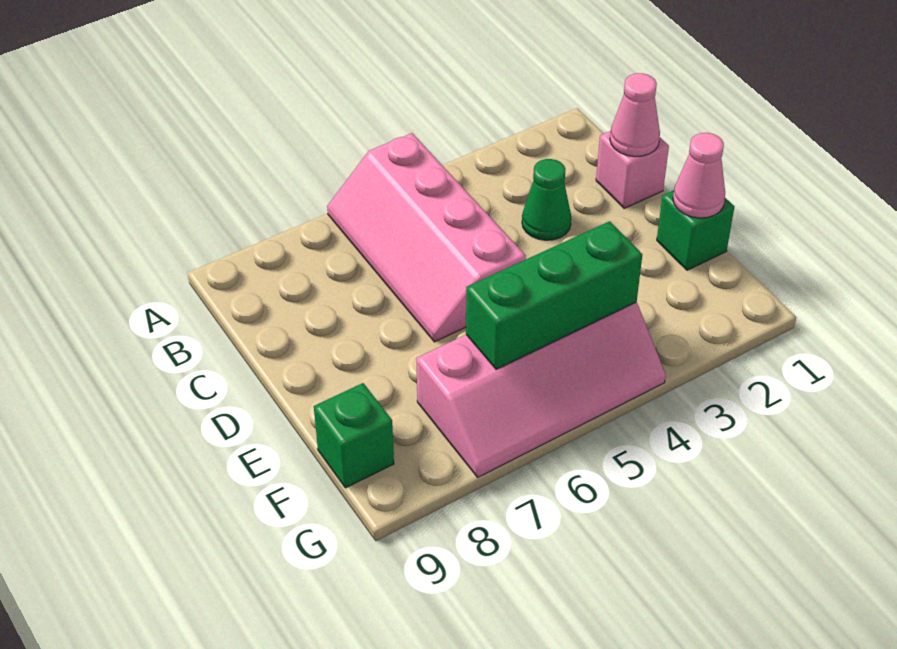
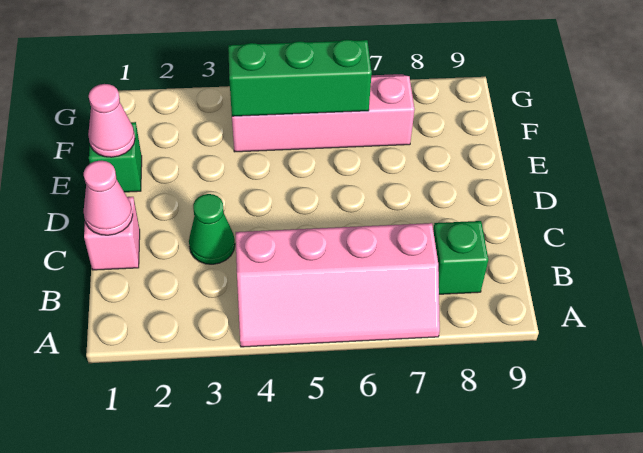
pink slope A5:D6 level 1 top 5 -> pink slope A4:B7 level 1 top B
green brick F9 level 1 -> green brick B8 level 1

